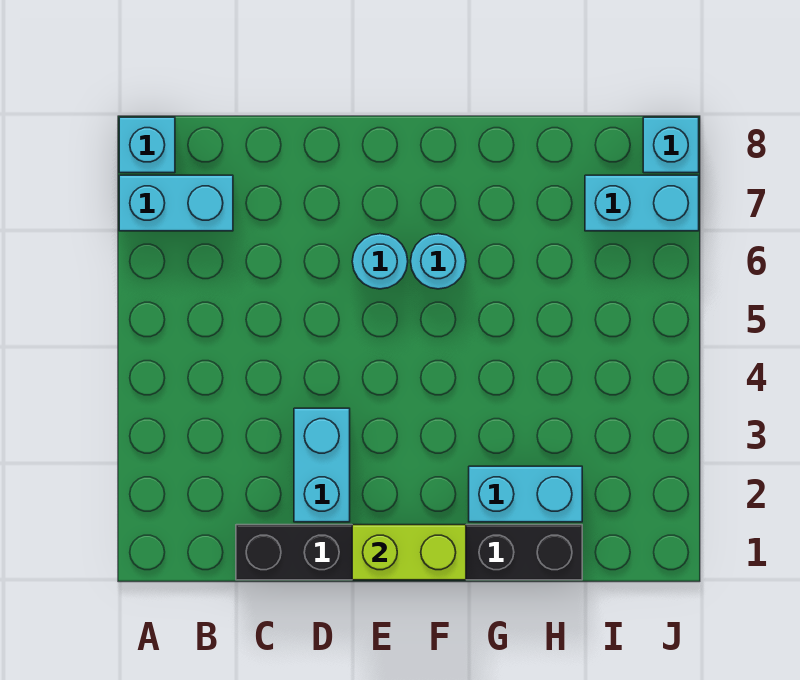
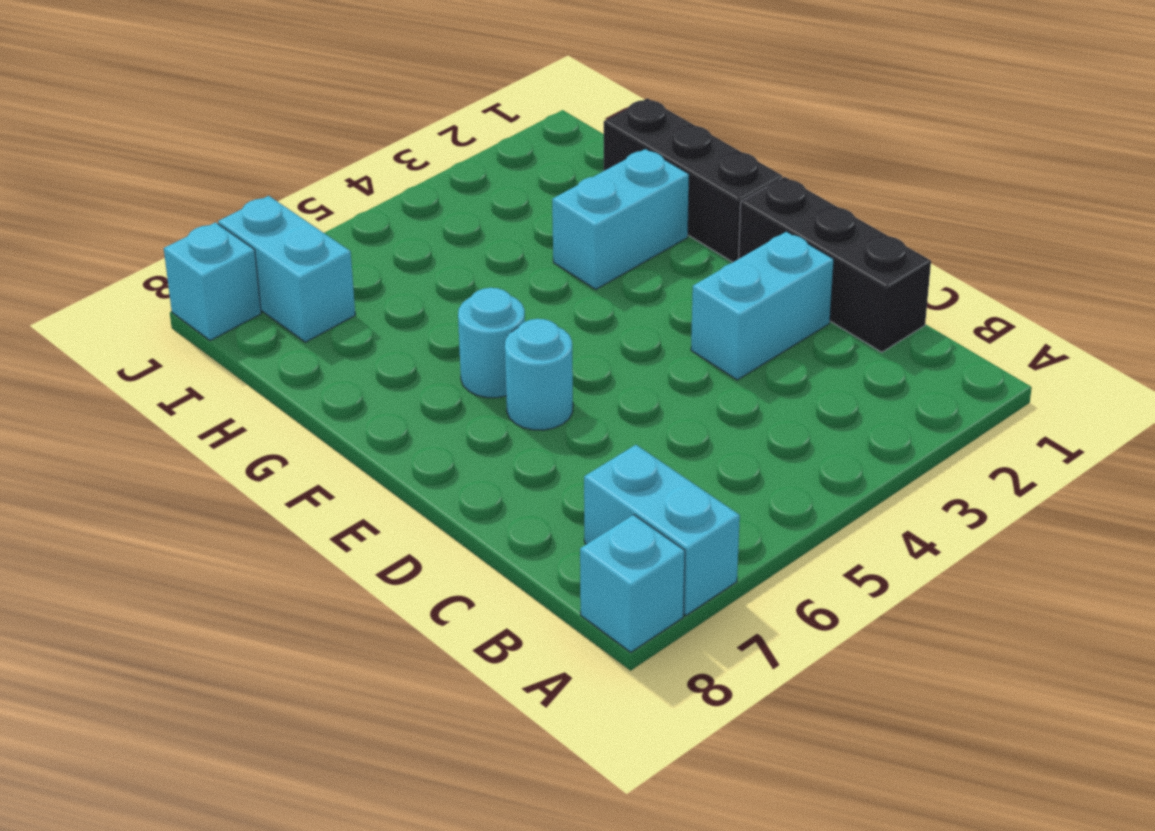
lime brick E1:F1 level 2 -> none
cyan brick G2:H2 level 1 -> cyan brick G2:G3 level 1

